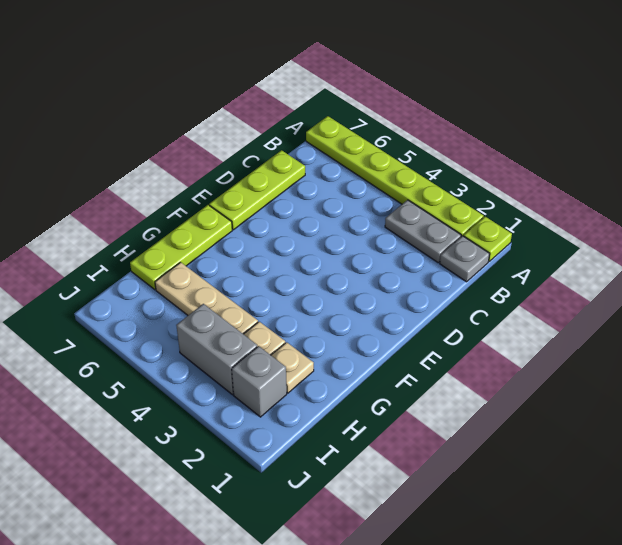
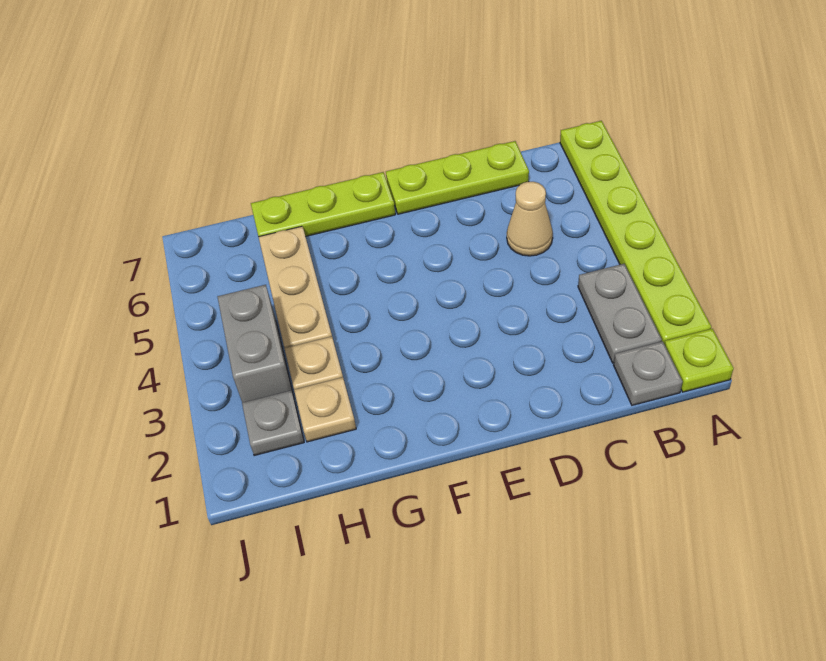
none -> tan cone C5 level 1
grey brick I2 level 1 -> grey plate I2 level 1

